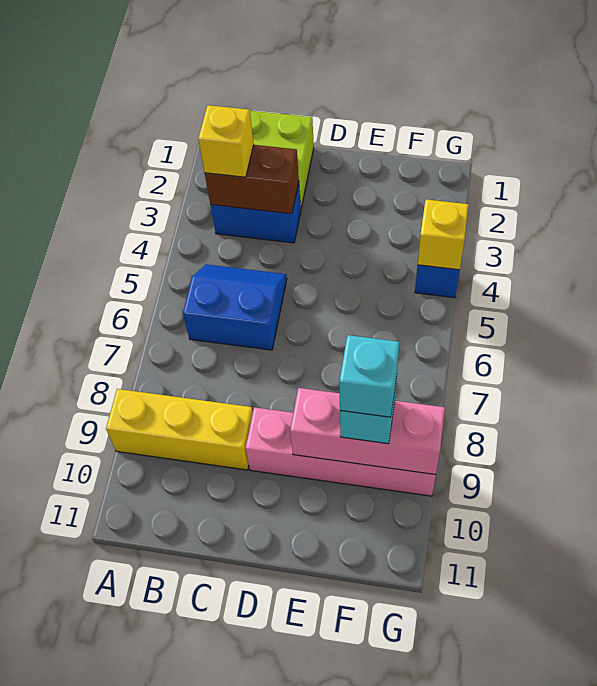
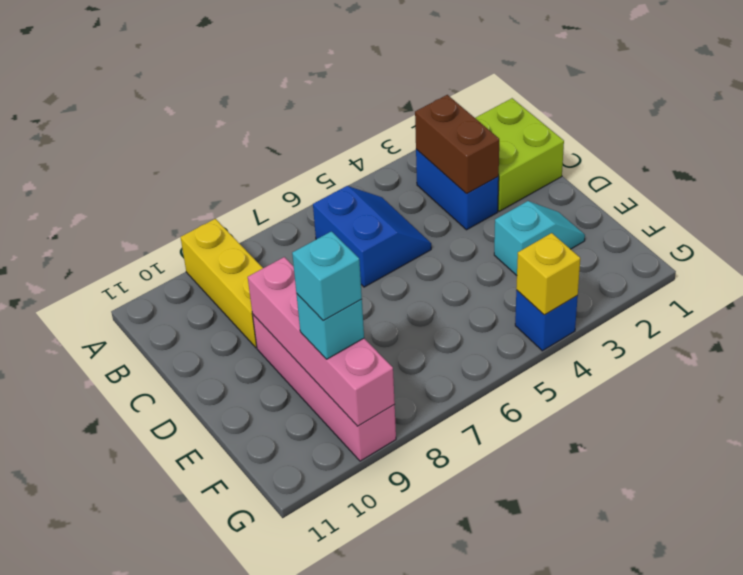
yellow brick B3 level 3 -> none
none -> cyan slope E2:E3 level 1 top 3
pink brick E9:G9 level 2 -> pink brick D9:G9 level 2

